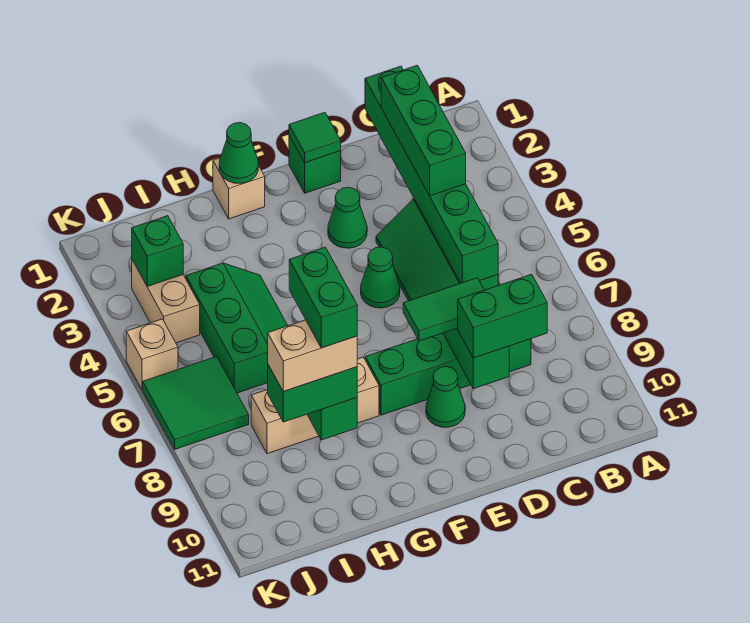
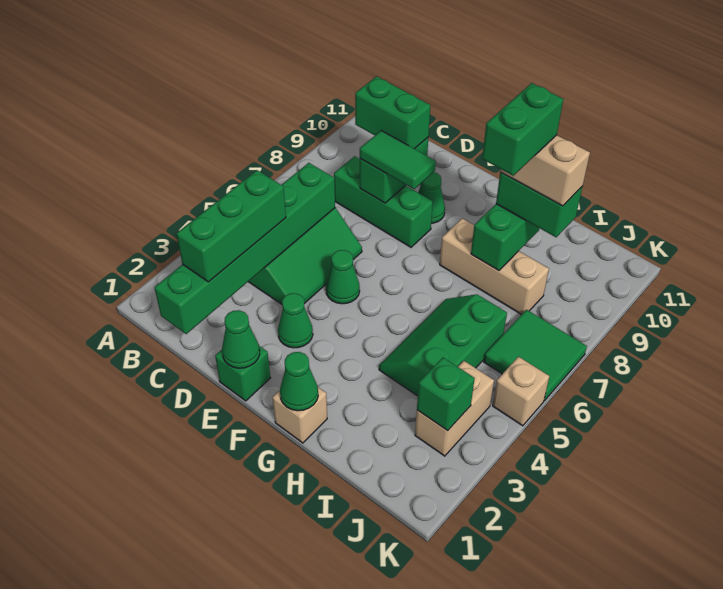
green brick C8:F8 level 1 -> green brick C8:E8 level 1
green tile E1 level 2 -> green cone E1 level 2

